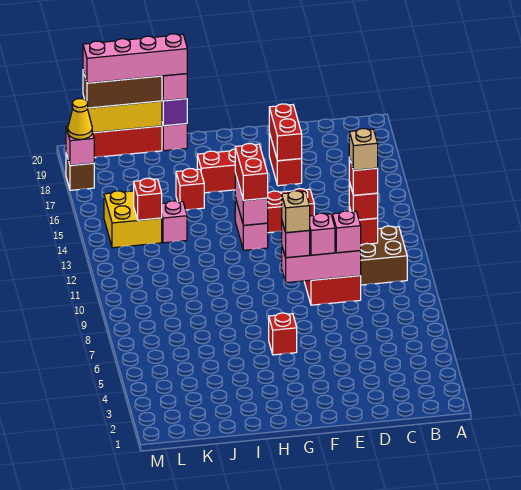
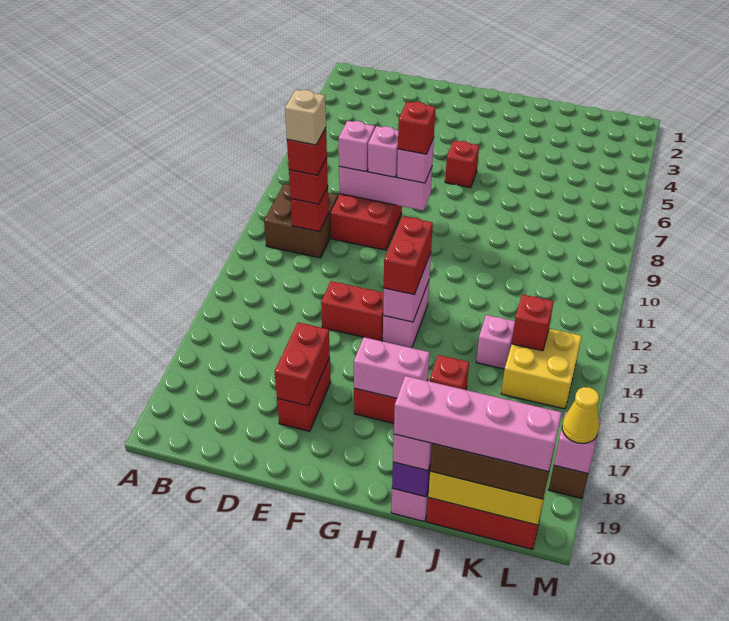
tan brick F9 level 4 -> red brick F9 level 4
none -> pink brick G17:H17 level 2

